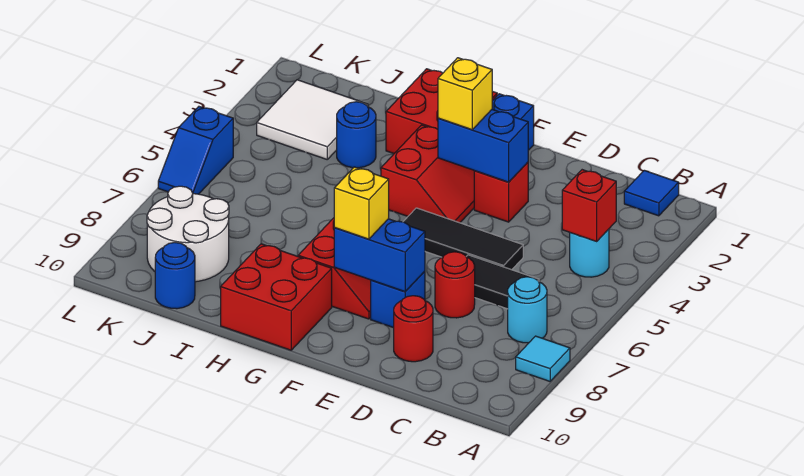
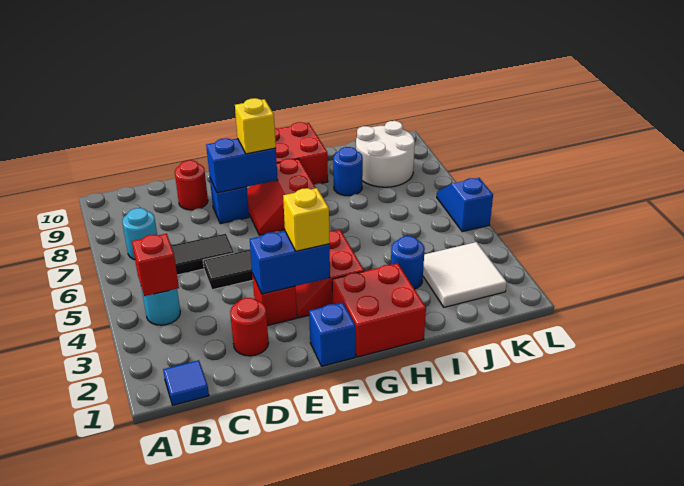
cyan tile A8 level 1 -> none
red round brick D7 level 1 -> red round brick D2 level 1
blue round brick J10 level 1 -> blue round brick I8 level 1

